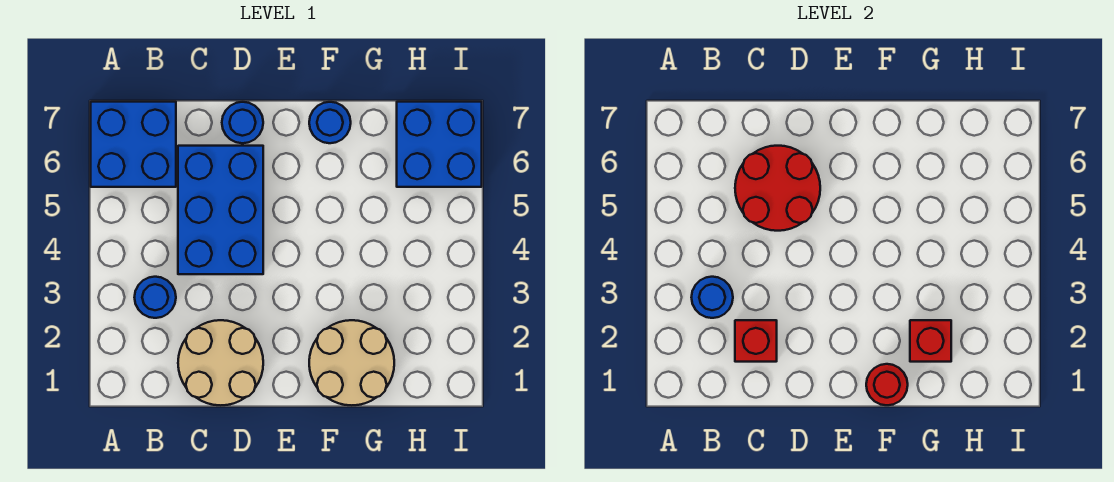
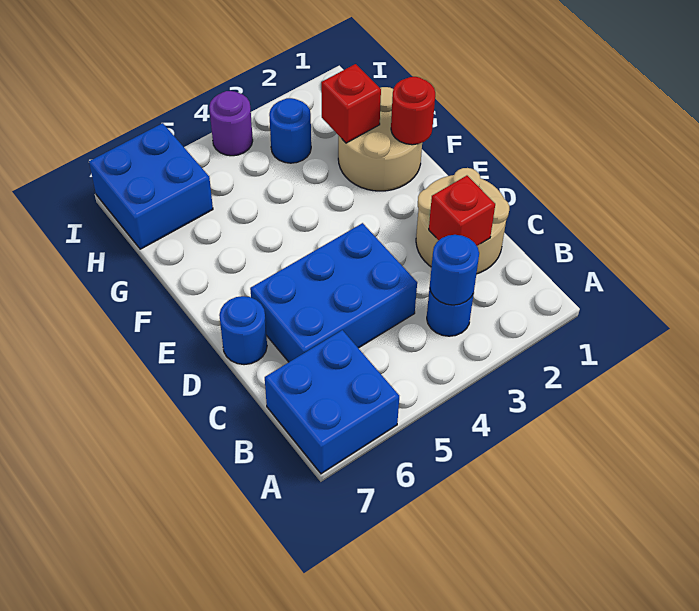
red round brick C5:D6 level 2 -> none
blue round brick F7 level 1 -> blue round brick H3 level 1
none -> purple round brick I4 level 1

